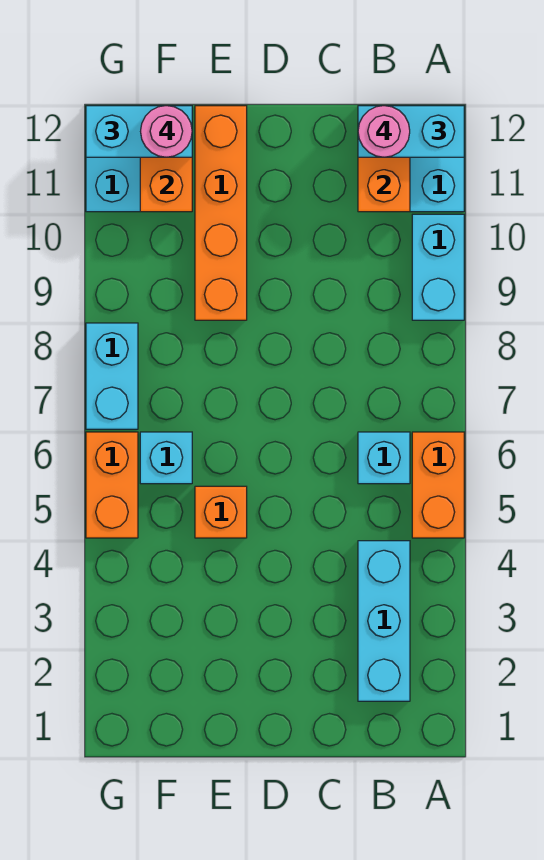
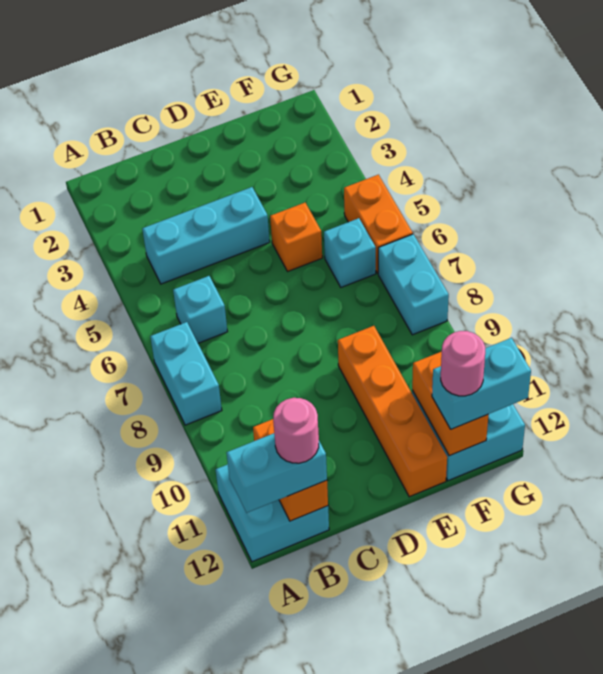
orange brick A5:A6 level 1 -> none
cyan brick A9:A10 level 1 -> cyan brick A7:A8 level 1
cyan brick B2:B4 level 1 -> cyan brick B4:D4 level 1

